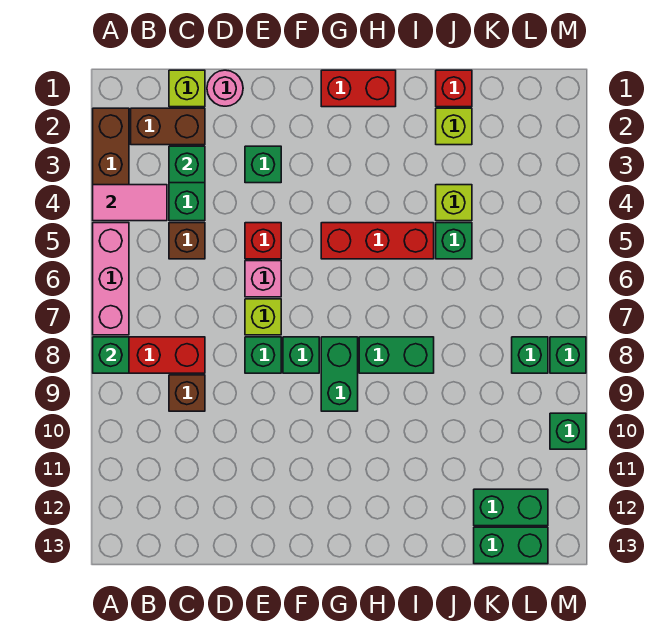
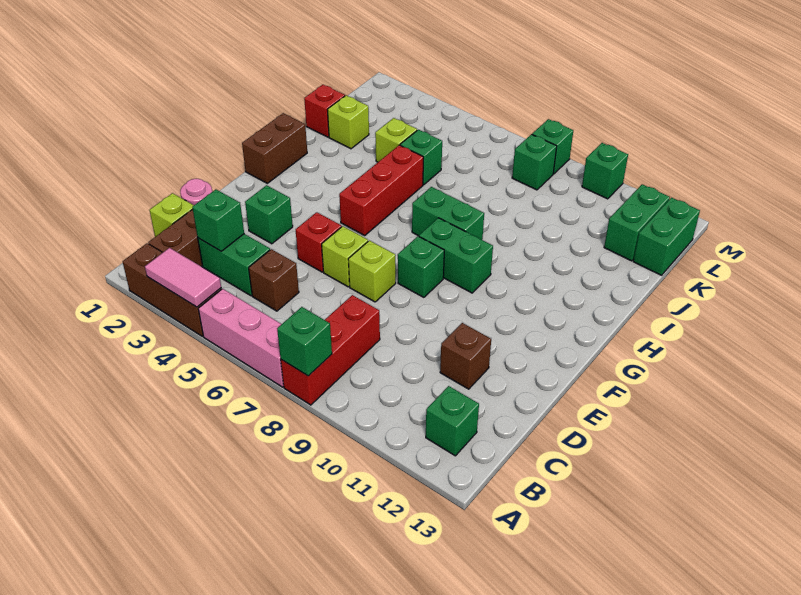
pink tile A4:B4 level 2 -> pink tile A3:A4 level 2
brown brick C9 level 1 -> brown brick D11 level 1
pink brick E6 level 1 -> lime brick E6 level 1
green brick E8 level 1 -> green brick B12 level 1
red brick G1:H1 level 1 -> brown brick G1:H1 level 1
green brick H8:I8 level 1 -> green brick H7:H8 level 1

